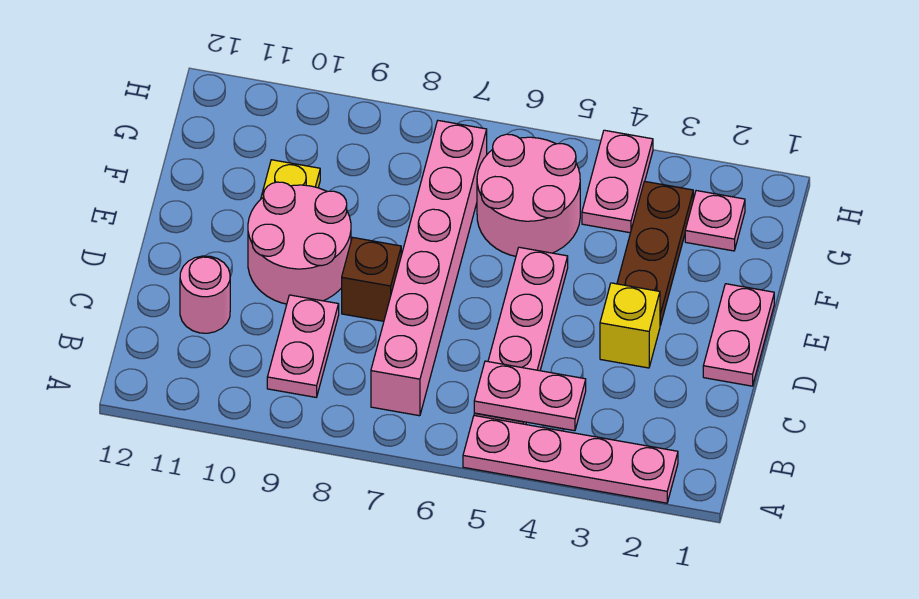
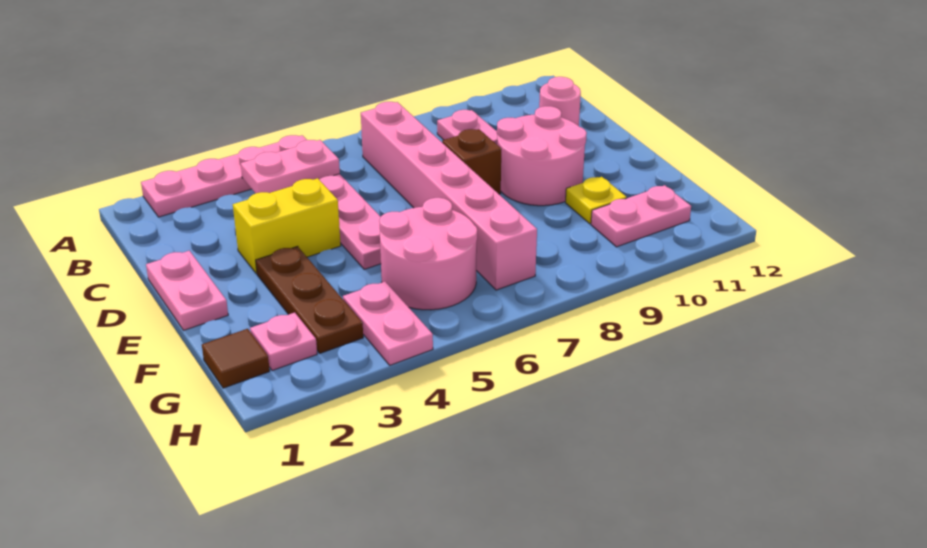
yellow brick D3 level 1 -> yellow brick D3:D4 level 1
none -> brown tile G1 level 1
none -> pink plate G10:G11 level 1

